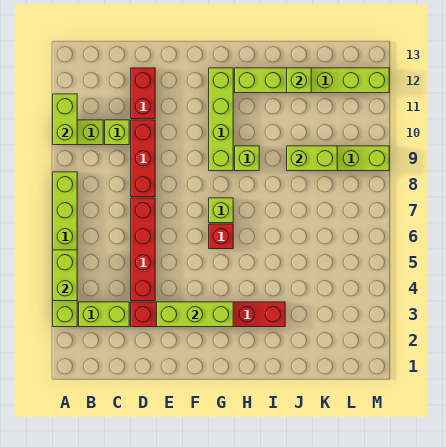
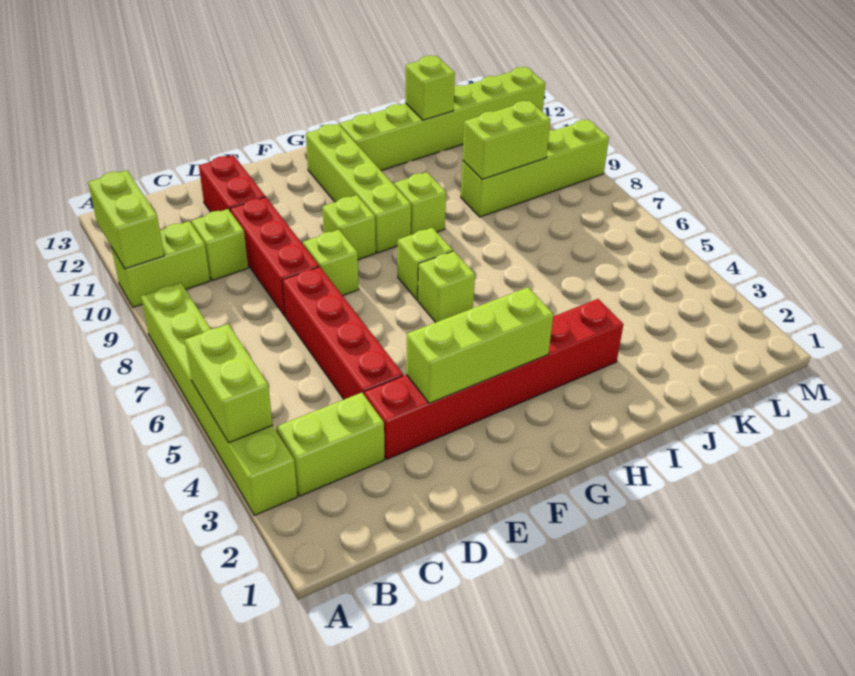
none -> lime brick E8 level 1
none -> lime brick F9 level 1
red brick G6 level 1 -> lime brick G6 level 1

